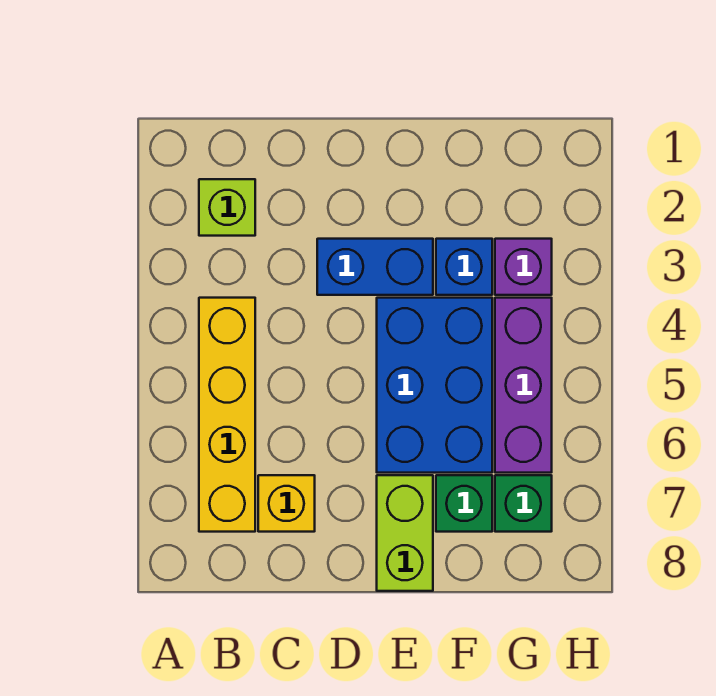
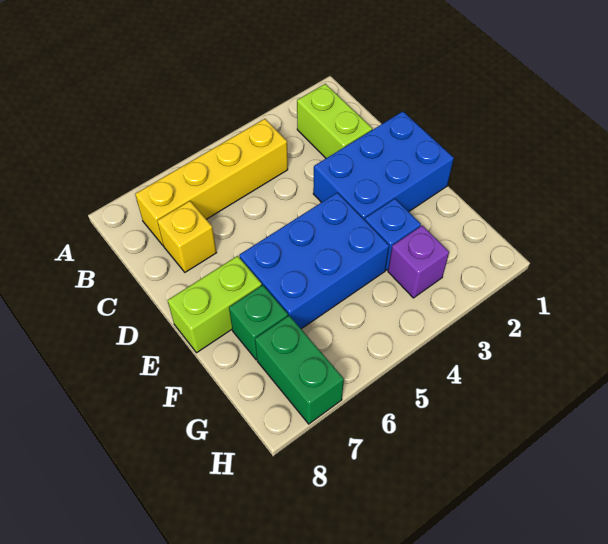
lime brick B2 level 1 -> lime brick B2:C2 level 1
blue brick D3:E3 level 1 -> blue brick D1:E3 level 1
purple brick G4:G6 level 1 -> none
green brick G7 level 1 -> green brick G7:H7 level 1

